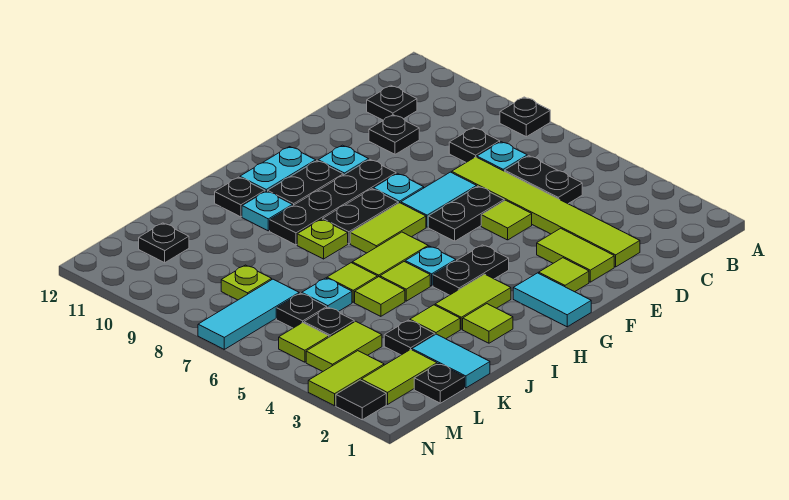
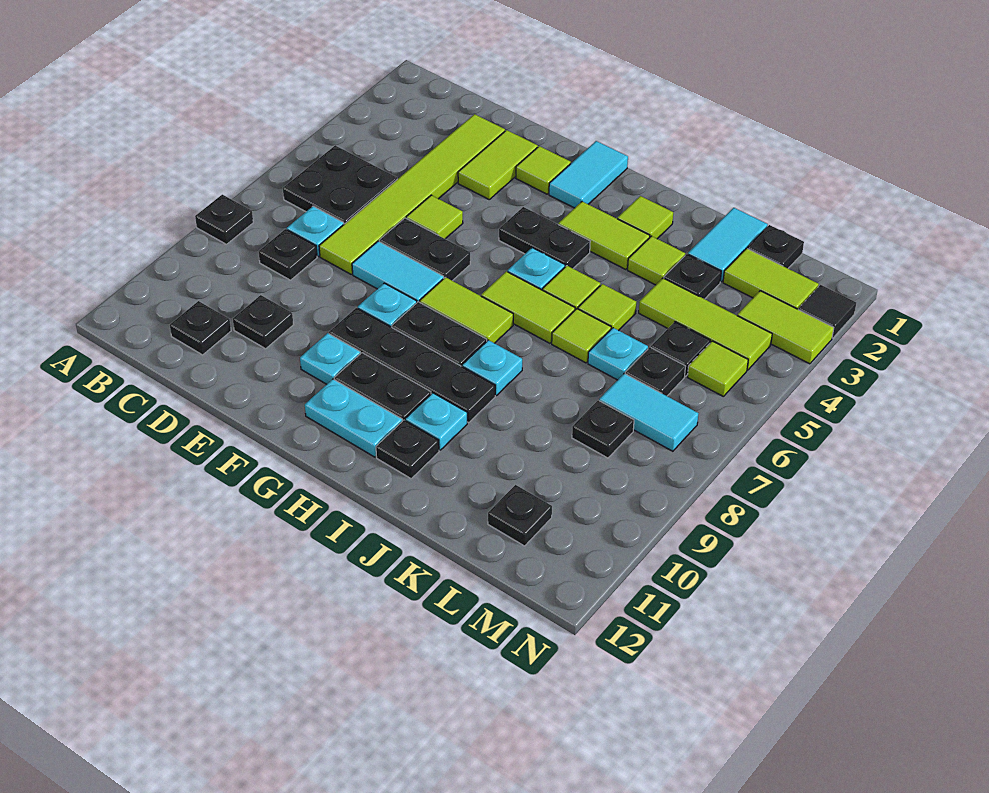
black plate C5:C6 level 1 -> black plate B5:C6 level 1
lime plate I8 level 1 -> cyan plate I8 level 1
lime tile L4:M4 level 1 -> lime tile K4:M4 level 1
cyan tile L7:N7 level 1 -> cyan tile L7:M7 level 1
lime plate L8 level 1 -> black plate L8 level 1

